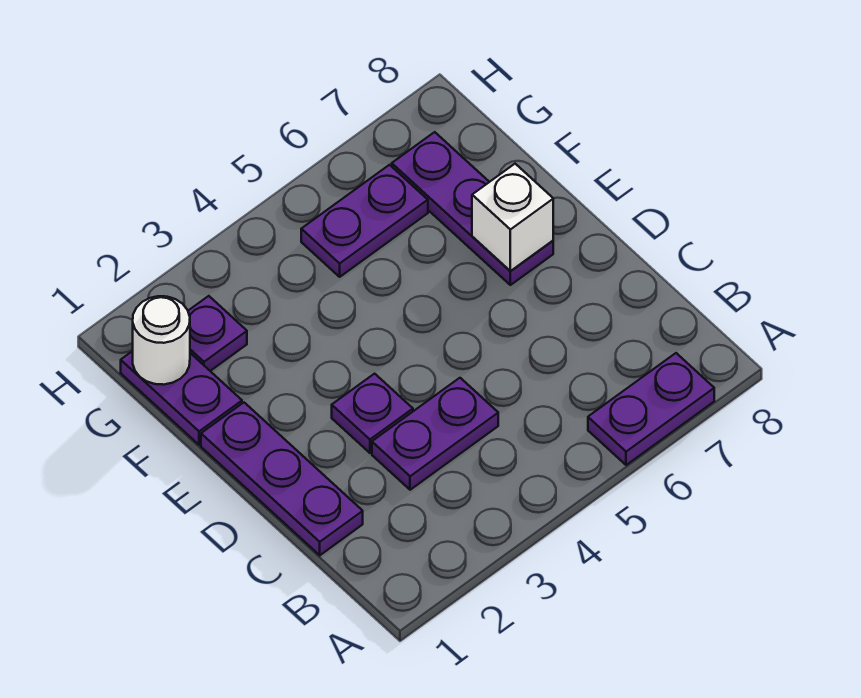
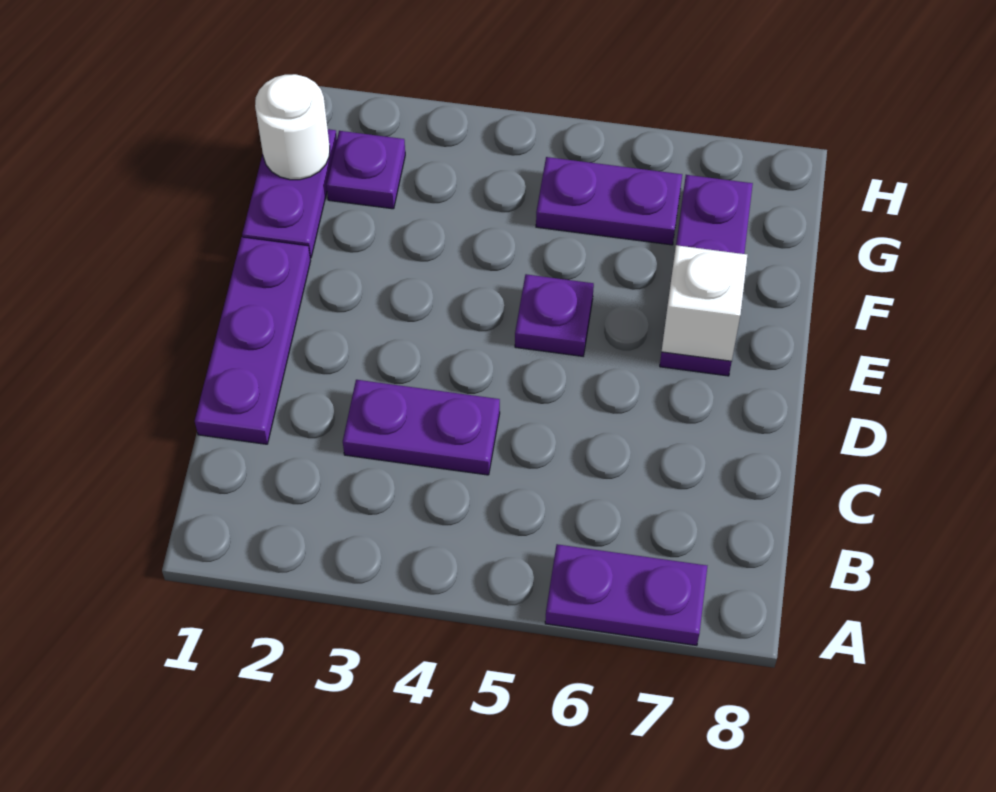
purple plate D3 level 1 -> purple plate E5 level 1

